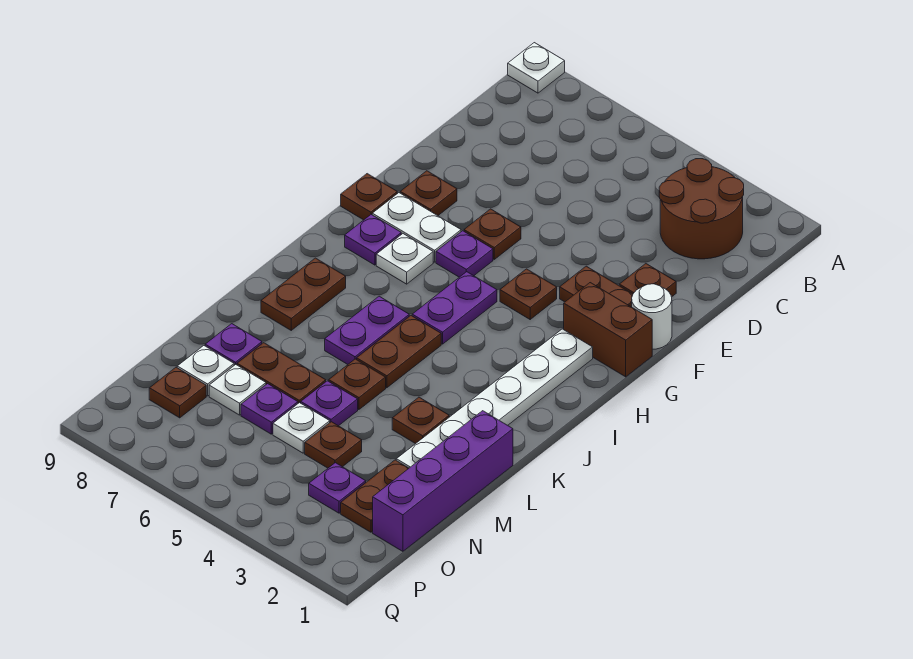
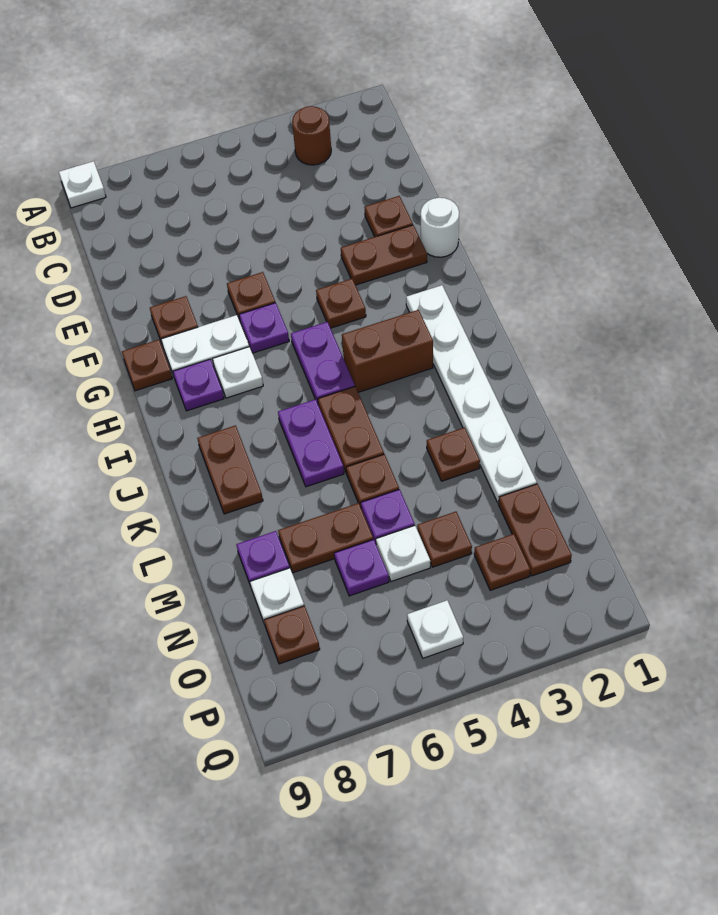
brown round brick B2:C3 level 1 -> brown round brick B3 level 1
brown brick G1:G2 level 1 -> brown brick I3:I4 level 1
purple brick L1:O1 level 1 -> none
white plate N7 level 1 -> white plate P5 level 1
purple plate O3 level 1 -> brown plate O3 level 1

